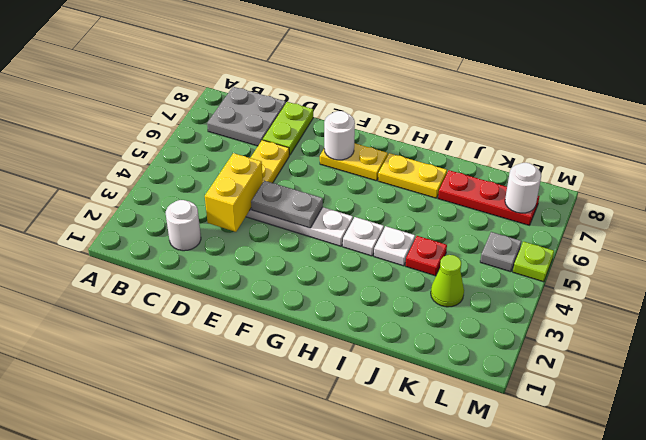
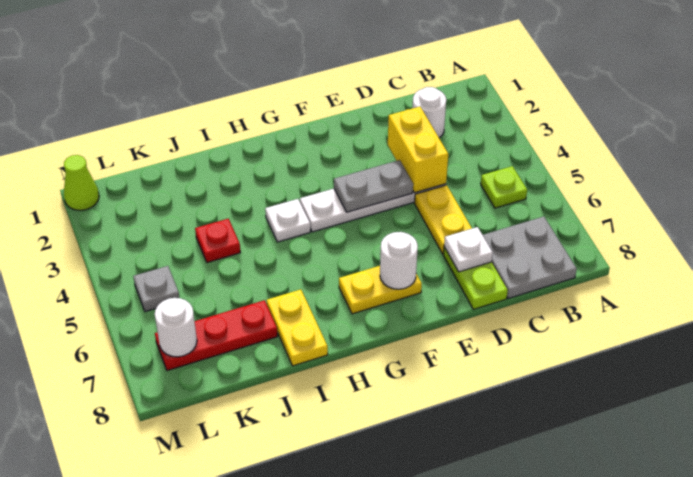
yellow plate H7:I7 level 1 -> yellow plate I7:I8 level 1
white plate I4 level 1 -> white plate D7 level 2
lime cone K3 level 1 -> lime cone M1 level 1
lime plate M5 level 1 -> lime plate B5 level 1

